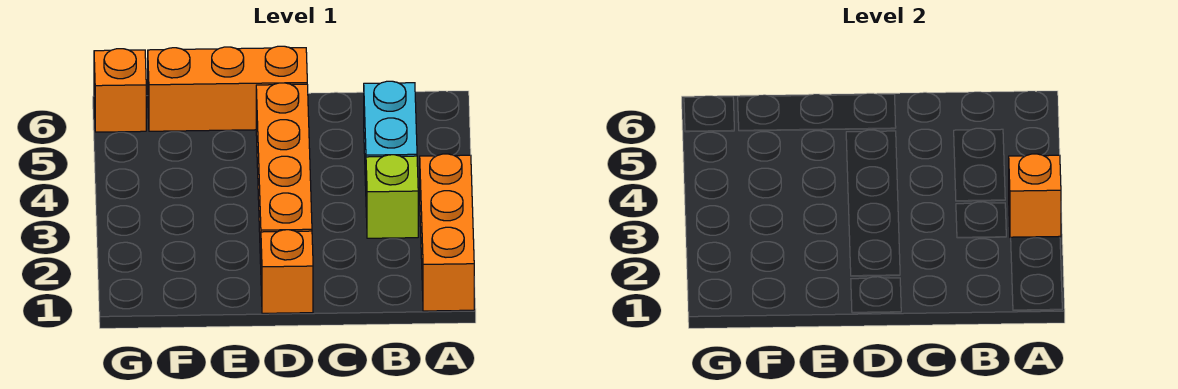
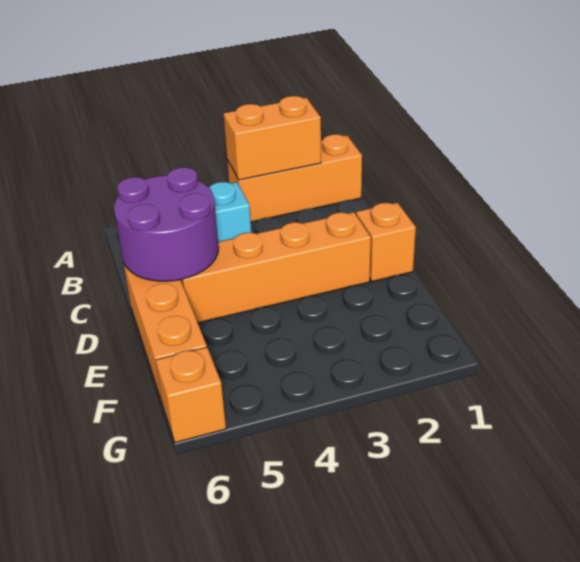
orange brick A3 level 2 -> orange brick A2:A3 level 2
lime brick B3 level 1 -> none
none -> purple round brick C5:D6 level 2

